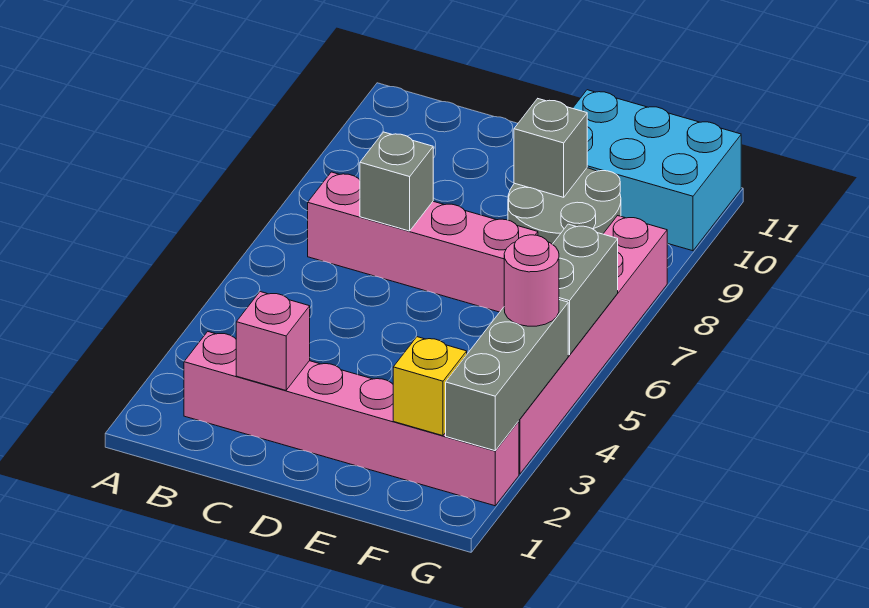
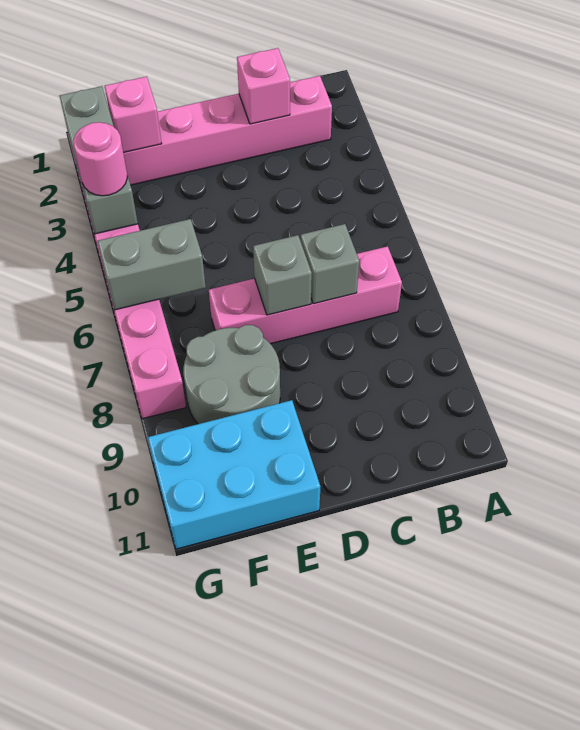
grey brick E9 level 2 -> grey brick D7 level 2
yellow brick F2 level 2 -> pink brick F2 level 2
grey brick G5:G6 level 2 -> grey brick F6:G6 level 2

